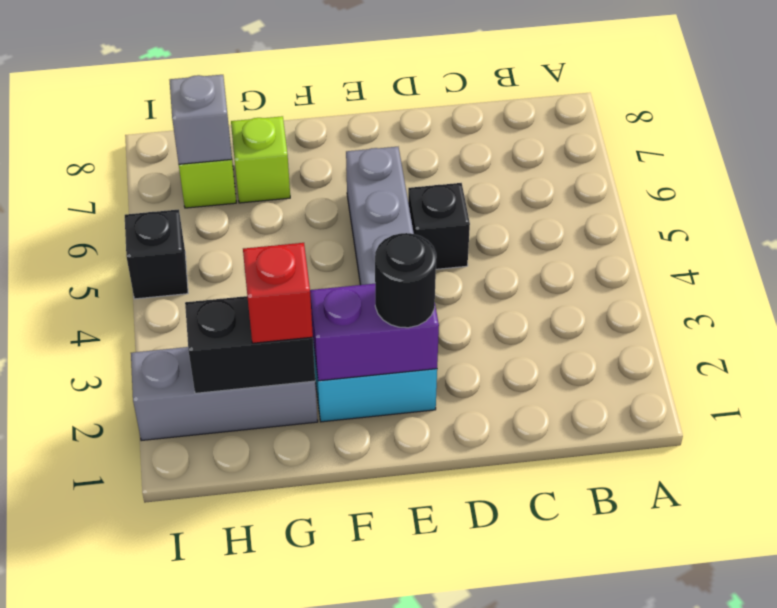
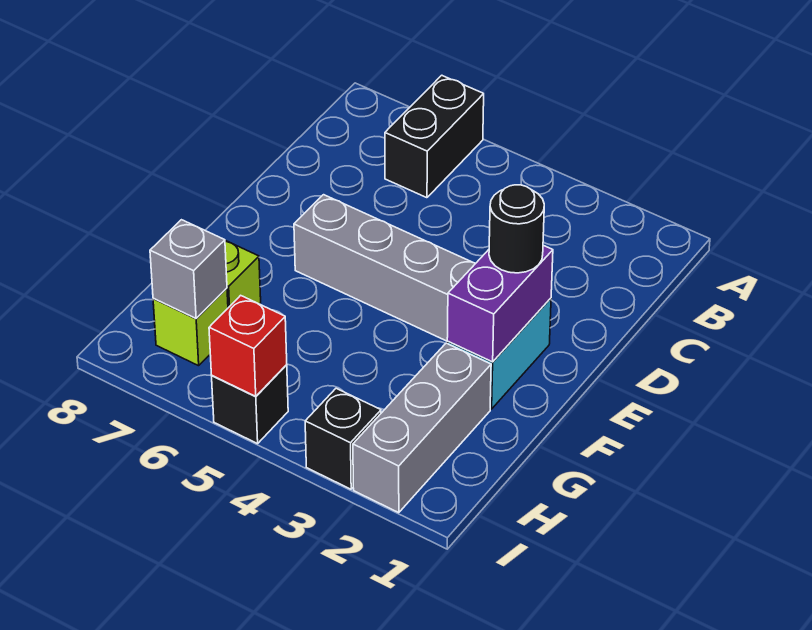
black brick D5 level 1 -> black brick I3 level 1
black brick G2:H2 level 2 -> black brick A6:B6 level 1
red brick G2 level 3 -> red brick I5 level 2

